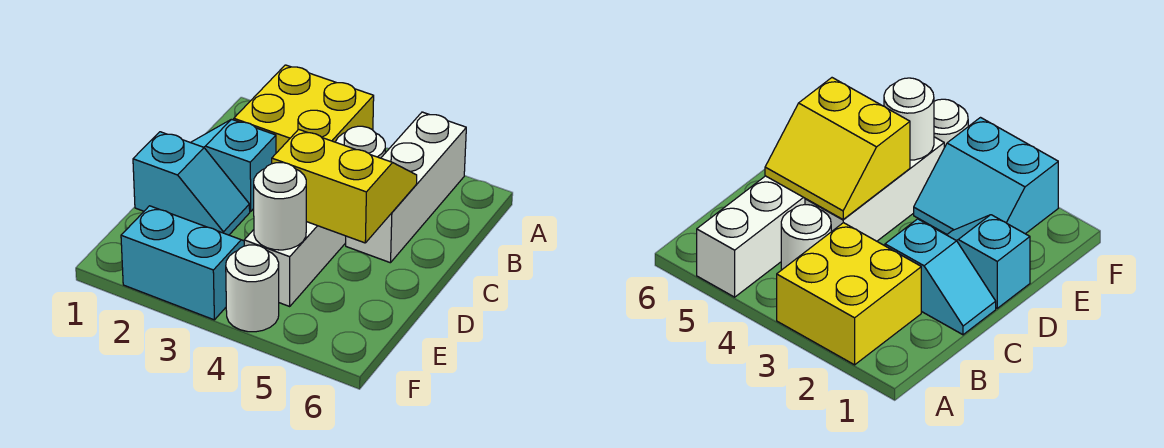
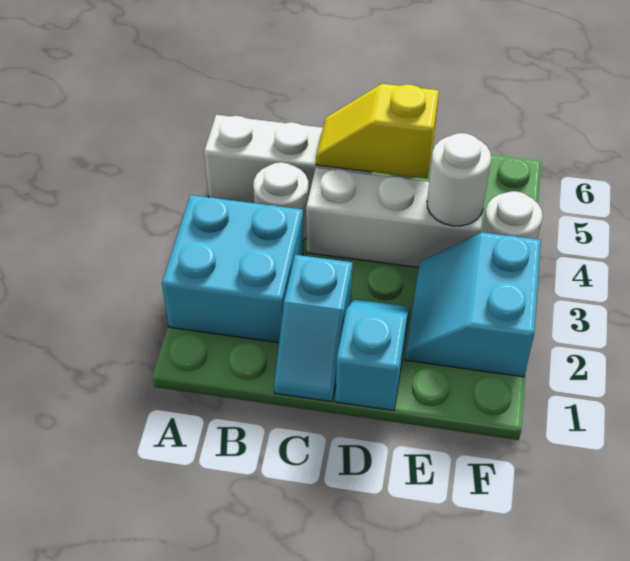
yellow brick A2:B3 level 1 -> cyan brick A2:B3 level 1
yellow slope C4:D5 level 2 top D -> yellow slope C5:D5 level 2 top D

